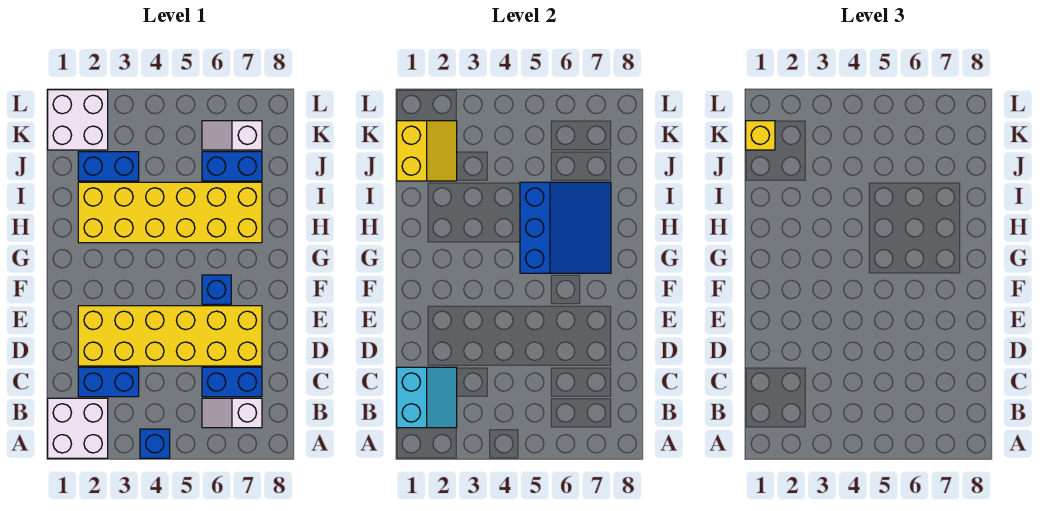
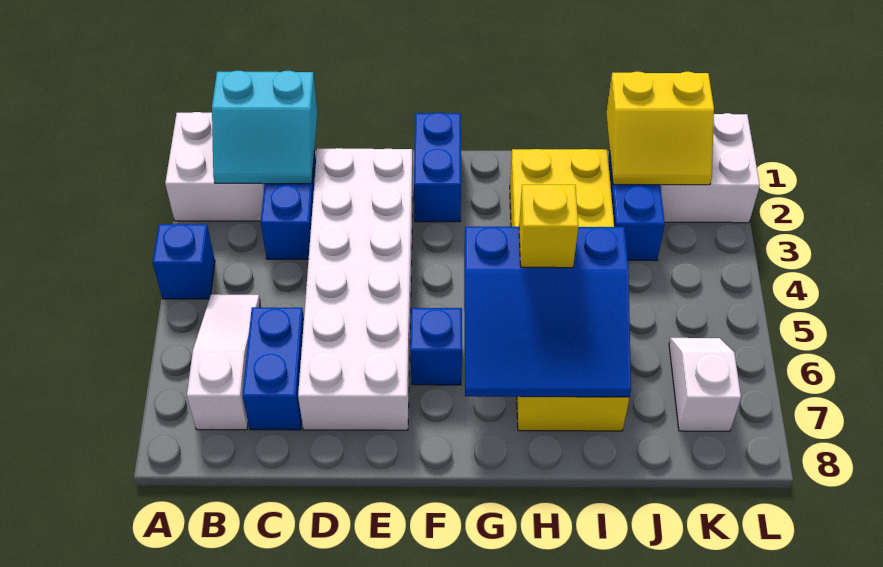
white slope B6:B7 level 1 top 7 -> white slope B5:B7 level 1 top 7
yellow brick D2:E7 level 1 -> white brick D2:E7 level 1
blue brick J6:J7 level 1 -> blue brick F1:F2 level 1
yellow brick K1 level 3 -> yellow brick H5 level 3

